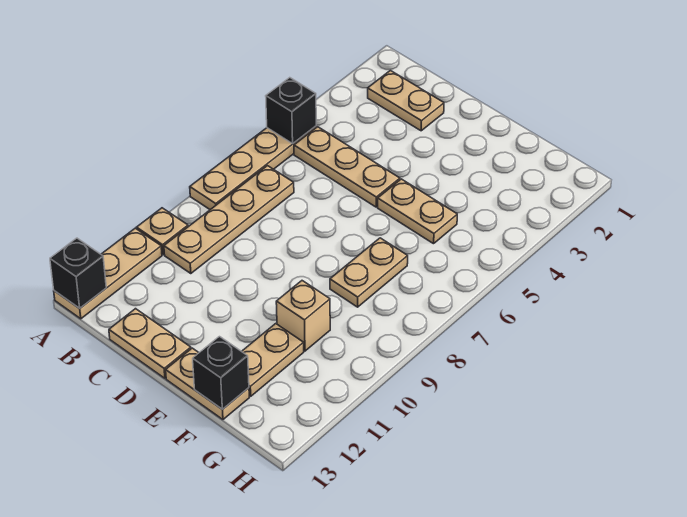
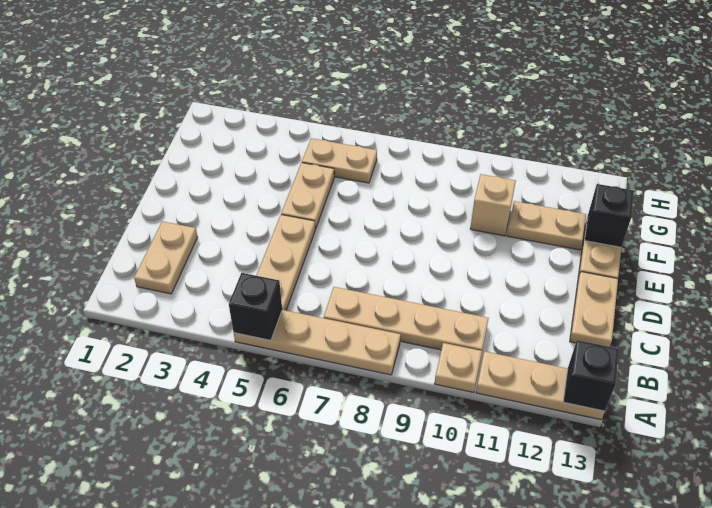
tan plate F7:F8 level 1 -> tan plate G5:G6 level 1

